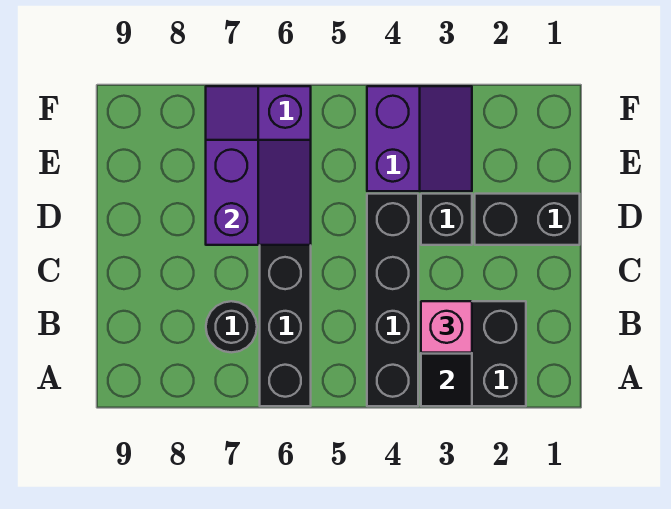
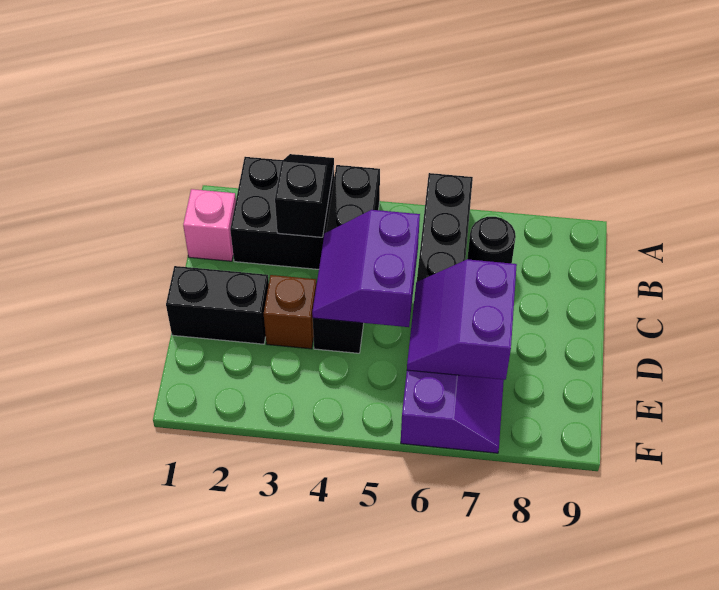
pink brick B3 level 3 -> pink brick B1 level 1
black brick D3 level 1 -> brown brick D3 level 1
purple slope E3:F4 level 1 top 4 -> purple slope C4:D5 level 2 top 5

